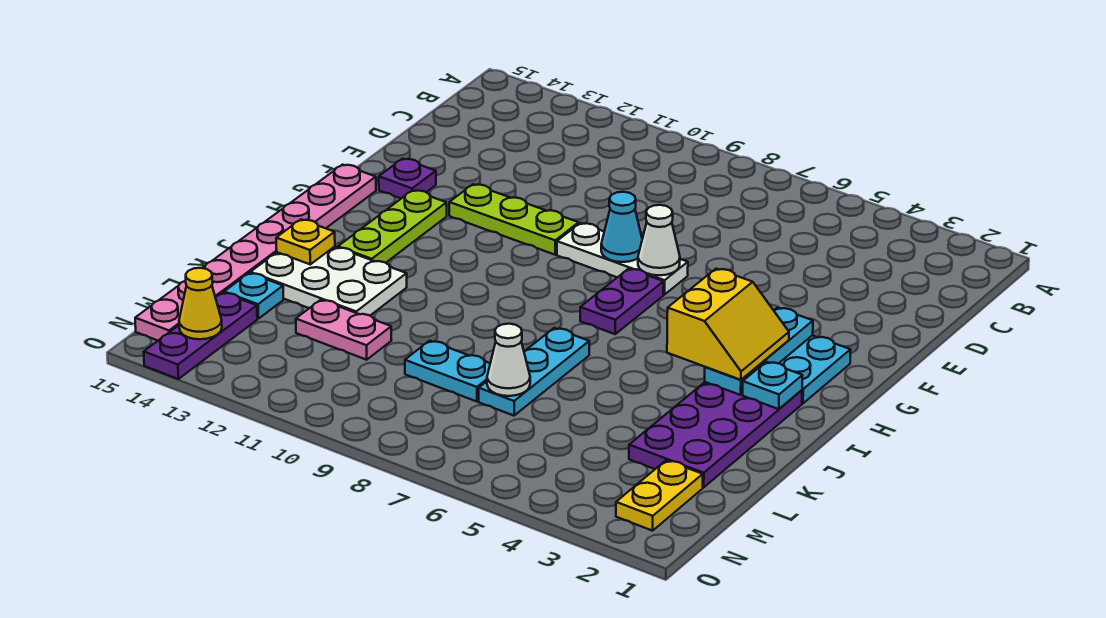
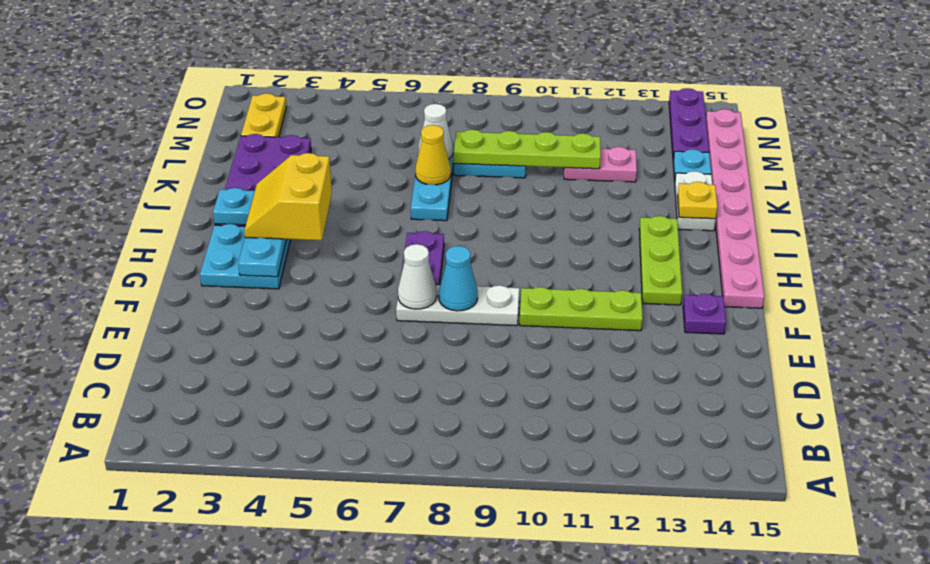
white plate J12:K14 level 1 -> white plate J14:K14 level 1
none -> lime plate L8:L11 level 2
yellow cone N14 level 2 -> yellow cone K7 level 2

